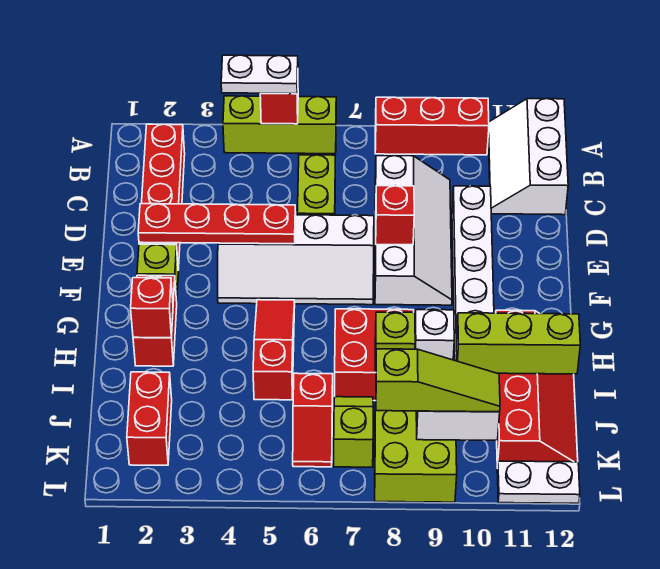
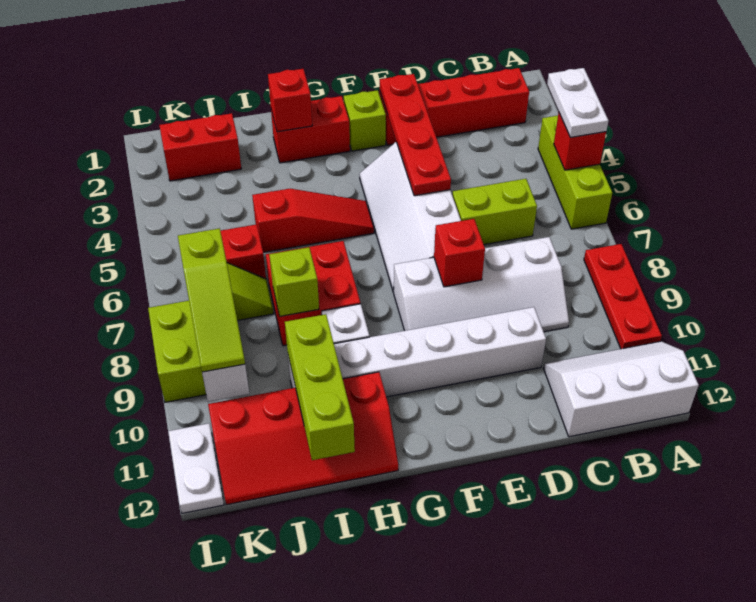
red brick A8:A10 level 1 -> red plate A8:A10 level 1

